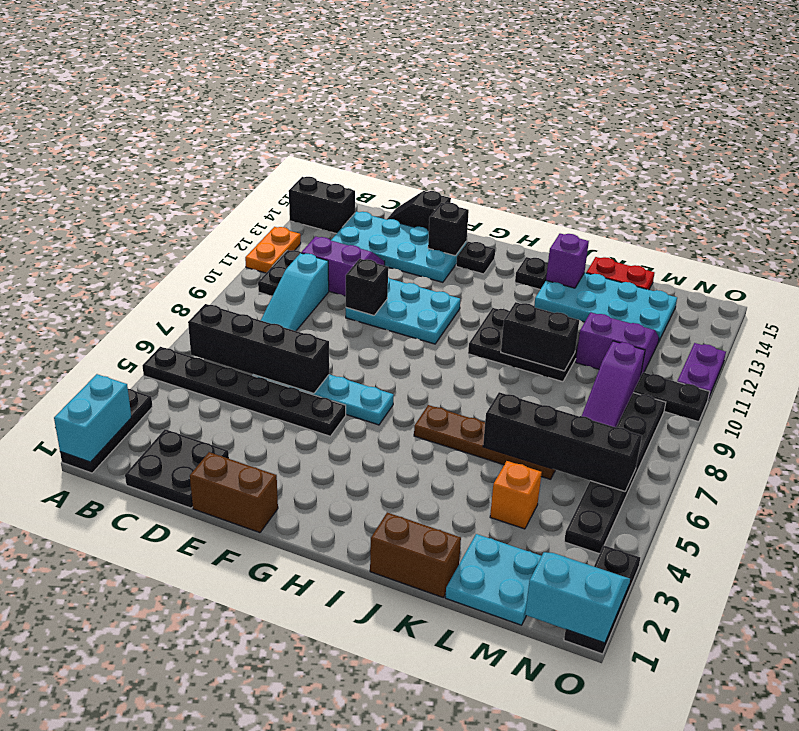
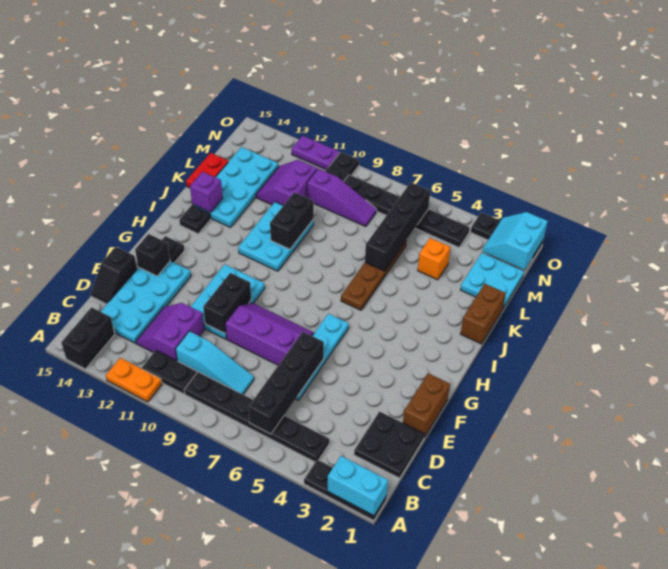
black plate A5:F5 level 1 -> black plate B4:B9 level 1
none -> purple slope E7:F9 level 1 top E
black brick E10 level 2 -> black brick E10:F10 level 2
black plate I10:K11 level 1 -> cyan plate I10:K11 level 1

